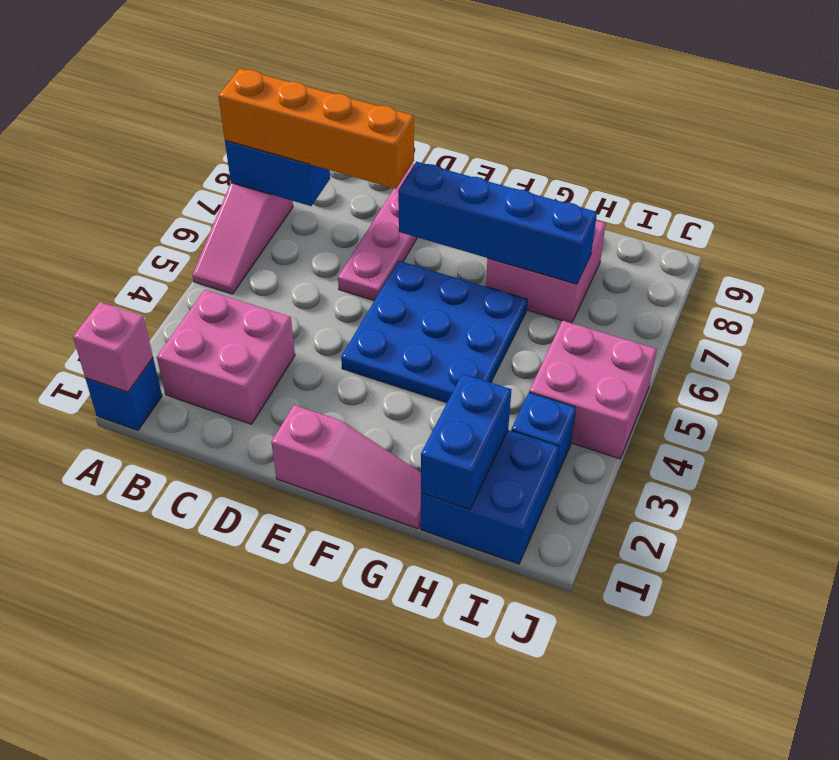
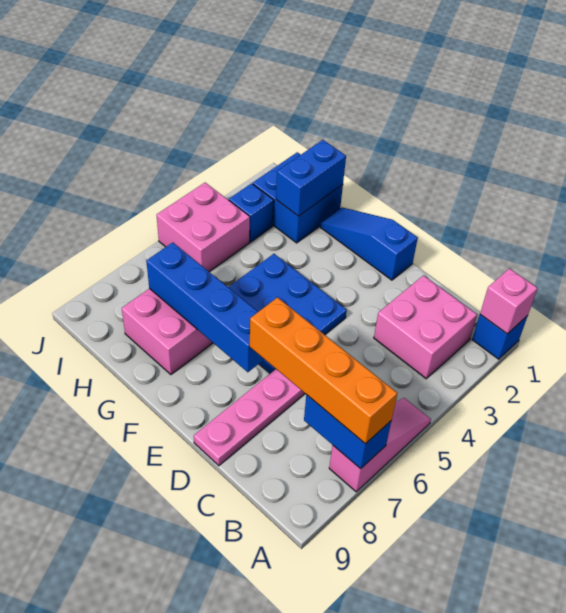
pink slope E1:G1 level 1 top E -> blue slope E1:G1 level 1 top E

